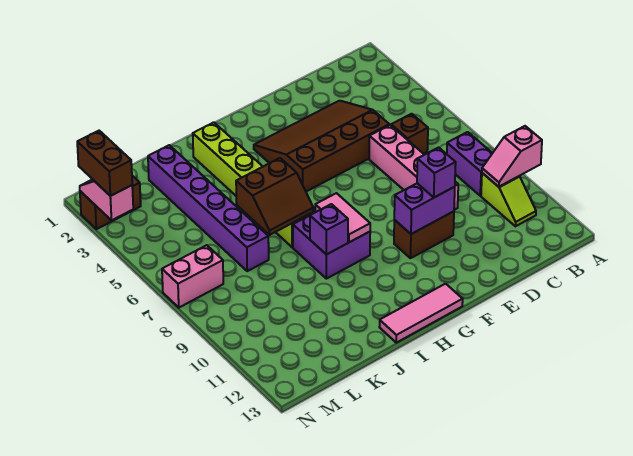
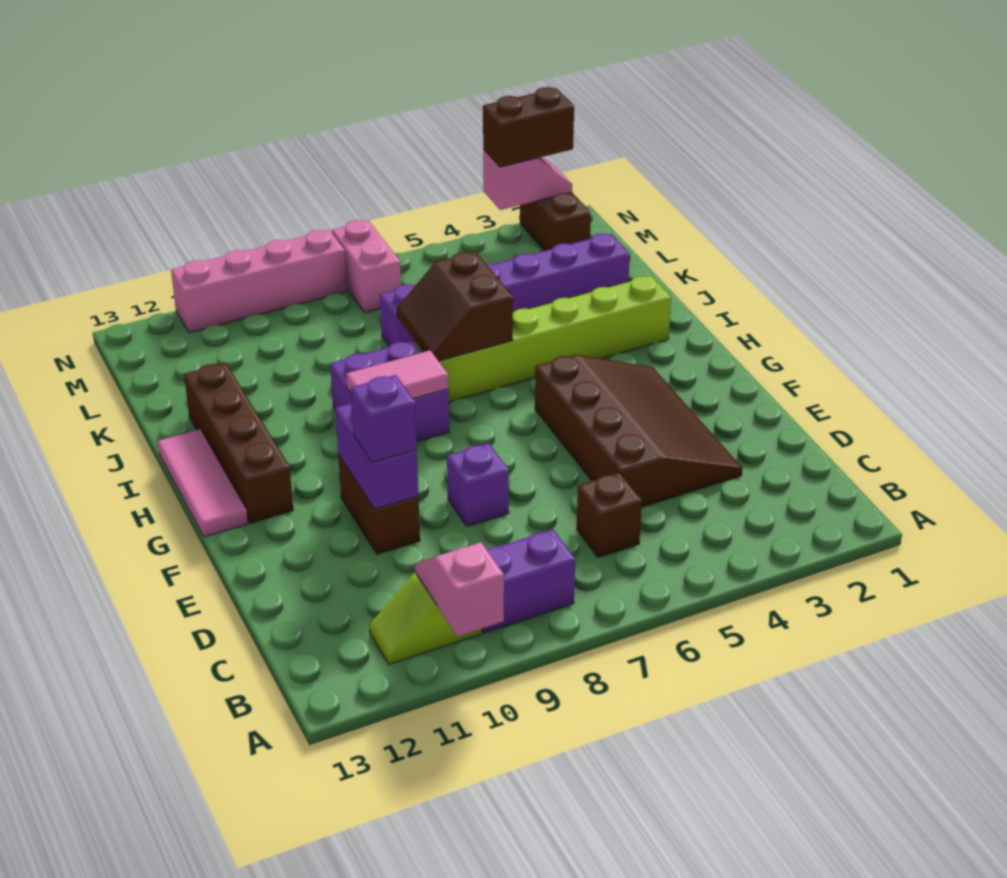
pink brick D6:D9 level 1 -> pink brick N8:N11 level 1
none -> brown brick G12:J12 level 1
purple brick I9 level 2 -> purple brick E8 level 1

